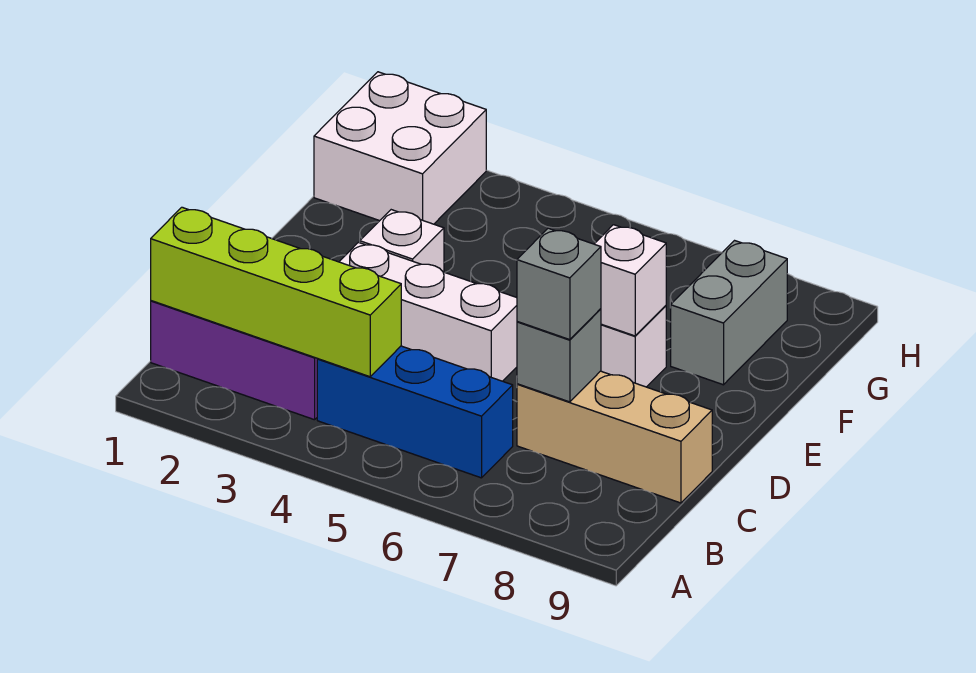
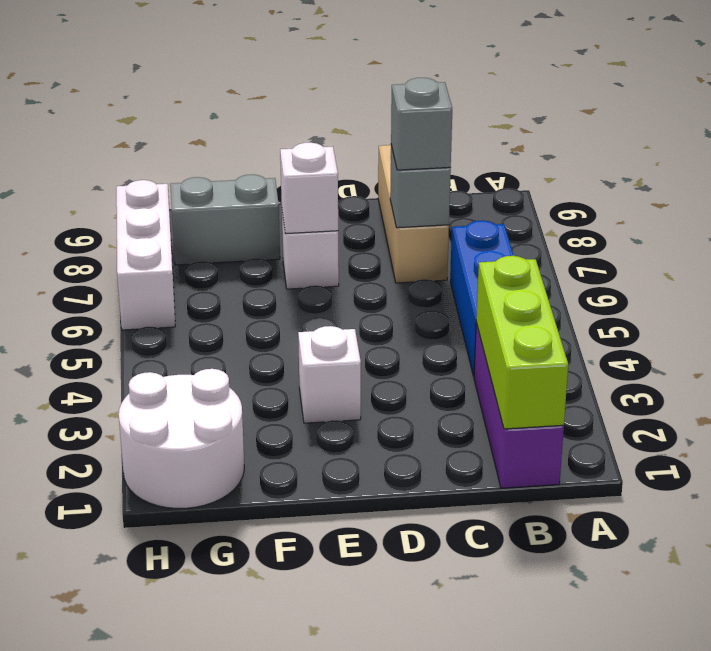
lime brick B1:B4 level 2 -> lime brick B1:B3 level 2
white brick D3:D5 level 1 -> white brick H6:H8 level 1
white brick G1:H2 level 1 -> white round brick G1:H2 level 1

